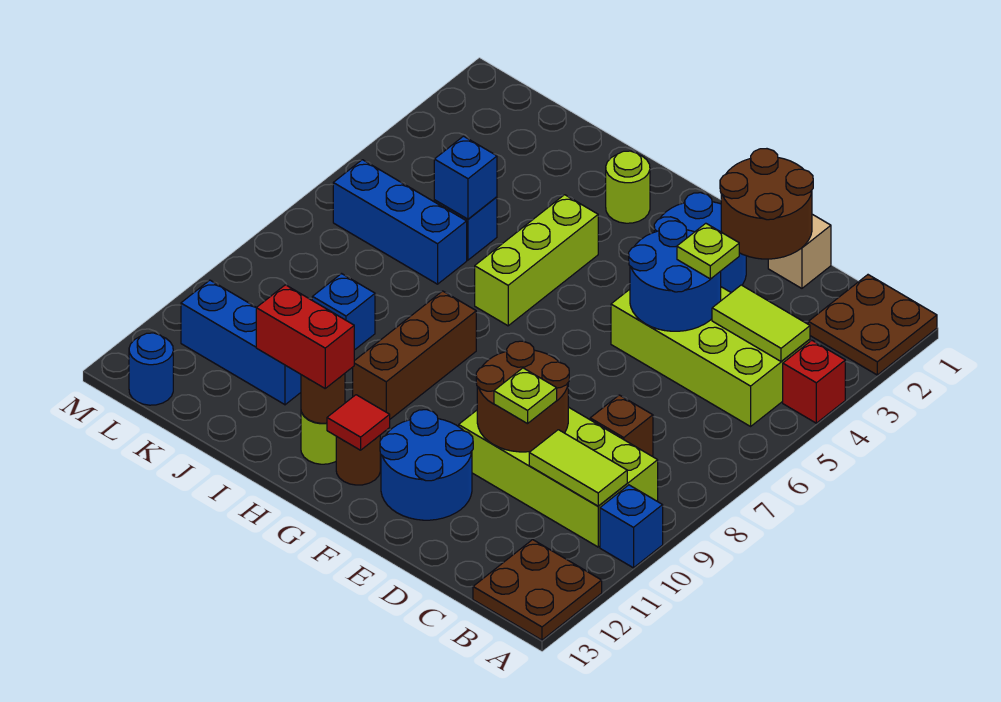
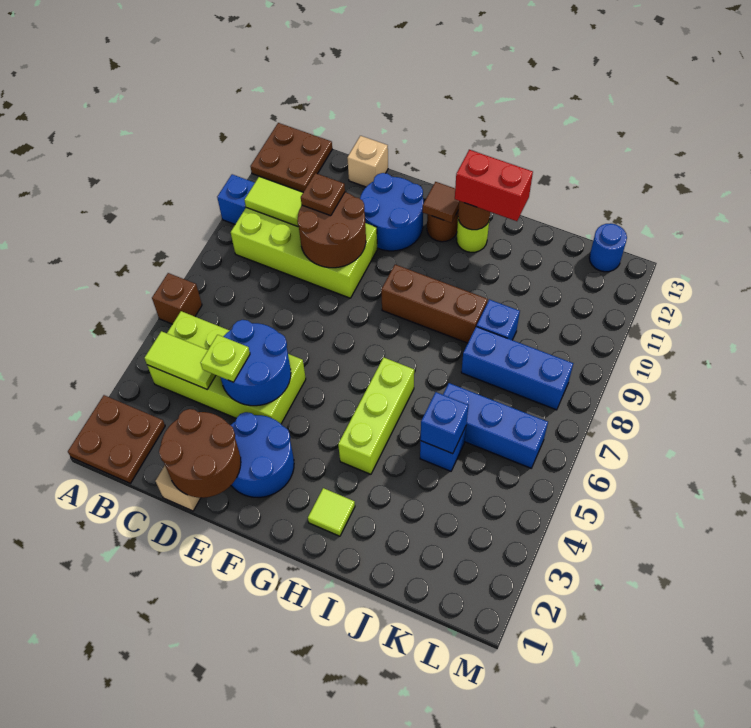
red brick A4 level 1 -> none
brown brick C8 level 1 -> brown brick A6 level 1
lime plate D10 level 3 -> brown plate D10 level 3
none -> tan brick D13 level 1
red tile G12 level 2 -> brown tile G12 level 2
lime round brick H2 level 1 -> lime tile H2 level 1
brown brick H8:H10 level 1 -> brown brick G9:I9 level 1
blue brick J11:L11 level 1 -> blue brick J8:L8 level 1

